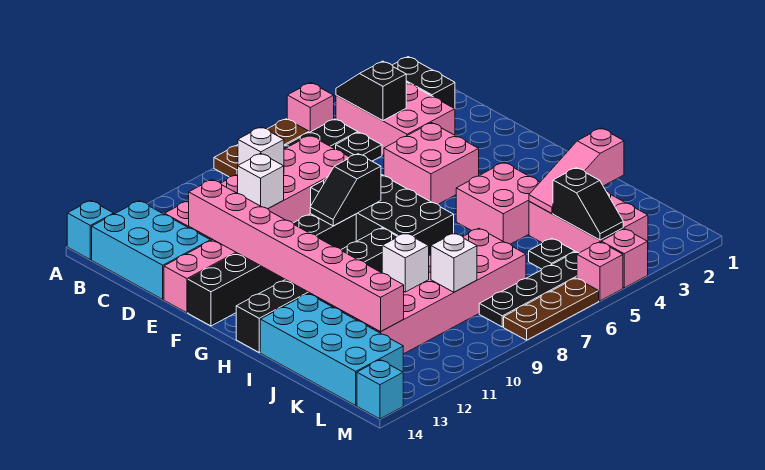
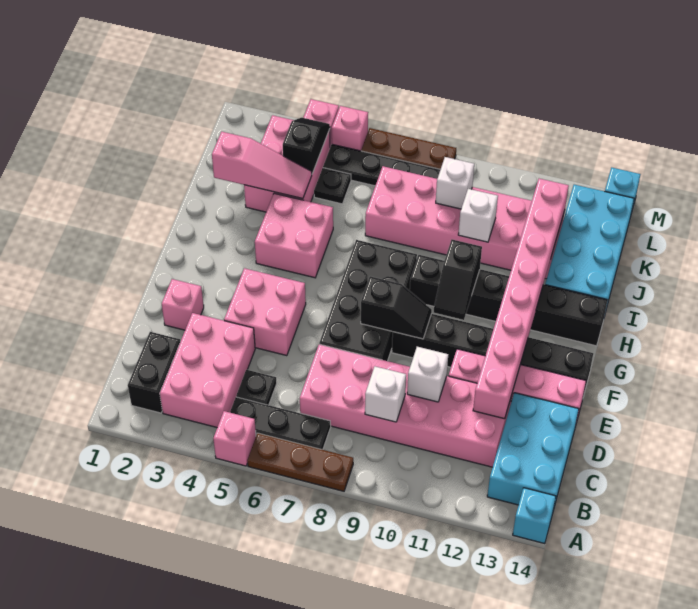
black slope B4:C4 level 2 top C -> black slope G10:H10 level 2 top H
none -> pink brick E2 level 1

